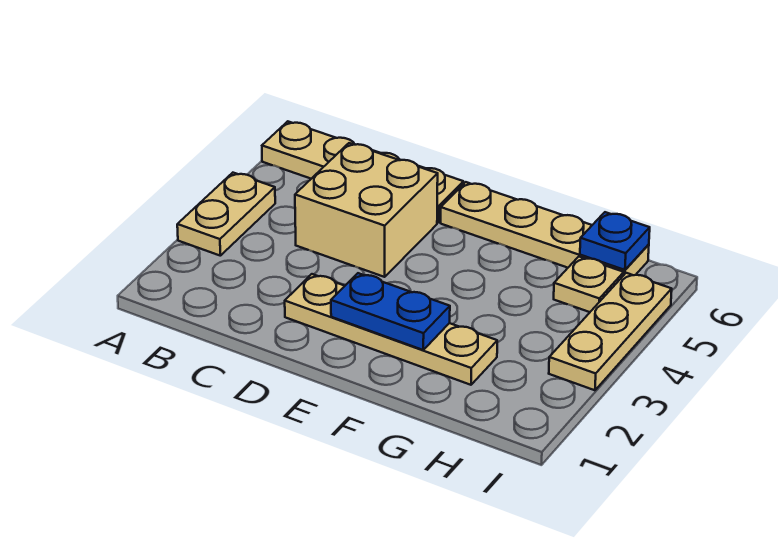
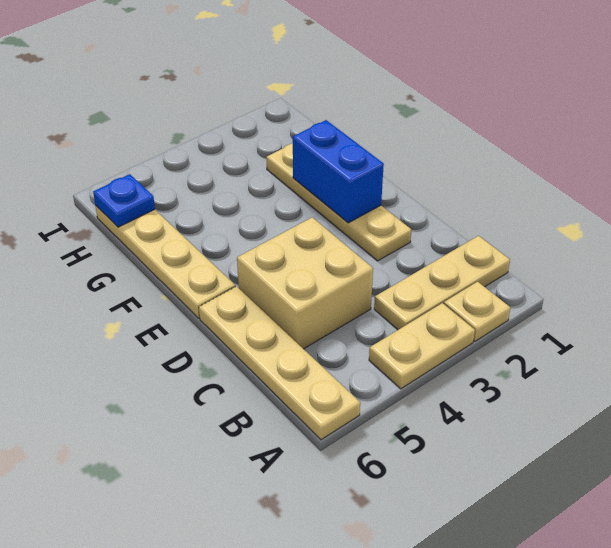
blue plate E2:F2 level 2 -> blue brick E2:F2 level 2
tan plate H5 level 1 -> tan plate A2 level 1
tan plate I3:I5 level 1 -> tan plate B1:B3 level 1

